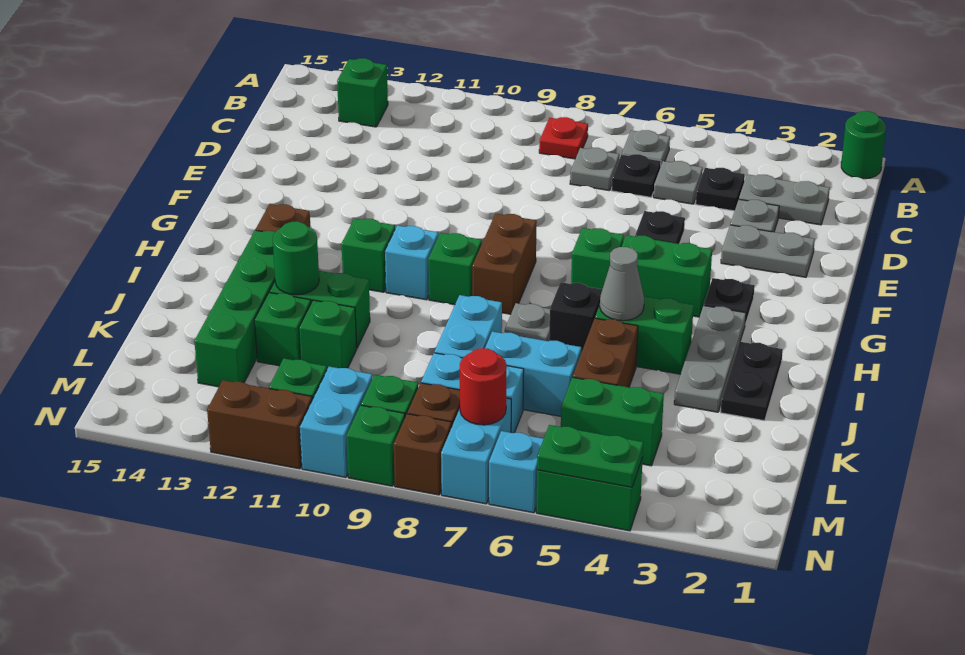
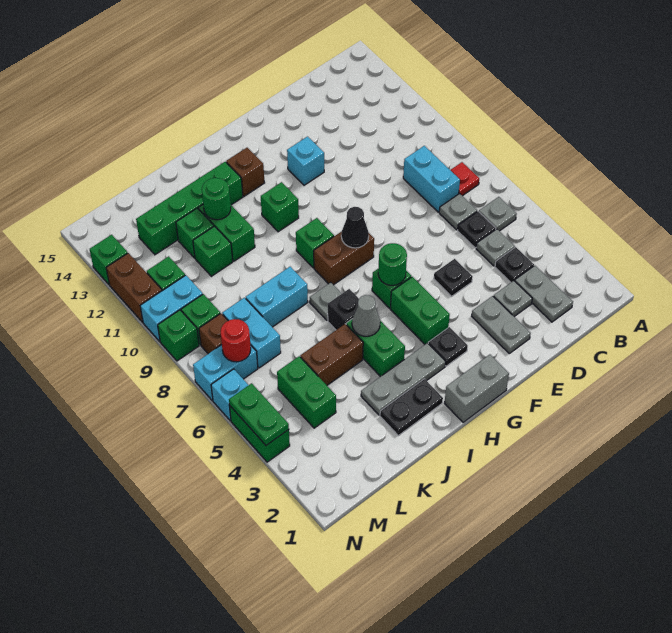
green round brick A1 level 1 -> green round brick G6 level 2
green brick B13 level 1 -> green brick N13 level 1
none -> grey brick G1:H1 level 1
none -> black cone G8 level 2
cyan brick H10 level 1 -> cyan brick F12 level 1
cyan brick K6:K7 level 1 -> cyan brick C8:C9 level 1
brown brick N8 level 1 -> none

